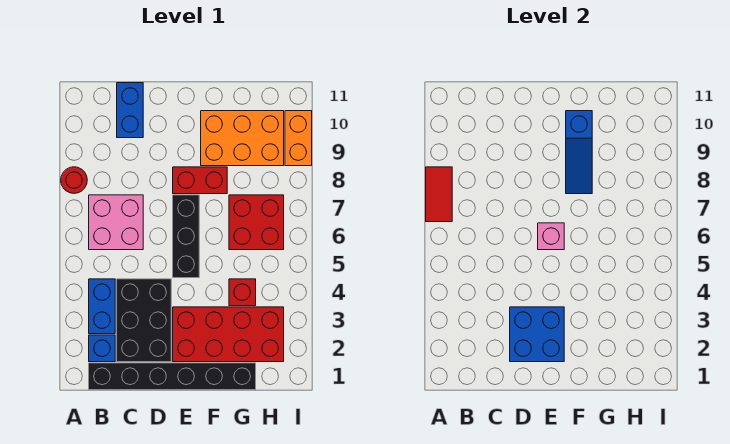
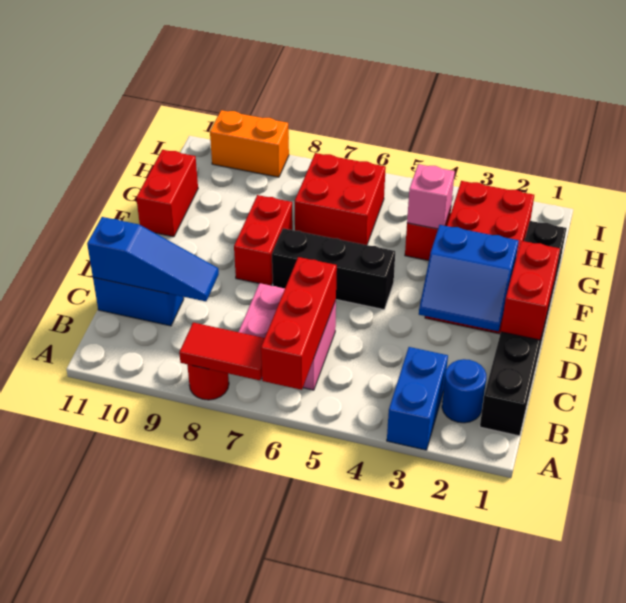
none -> red brick A6:C6 level 2
blue brick B2 level 1 -> blue round brick B2 level 1
blue brick B3:B4 level 1 -> blue brick A3:B3 level 1
black brick C2:D4 level 1 -> none
none -> red brick D1:E1 level 2
blue brick D2:E3 level 2 -> blue slope D2:E3 level 2 top E
pink brick E6 level 2 -> pink brick G4 level 2
blue slope F8:F10 level 2 top 10 -> blue slope C9:C11 level 2 top 11
orange brick F9:H10 level 1 -> none
none -> red brick F11:G11 level 1

